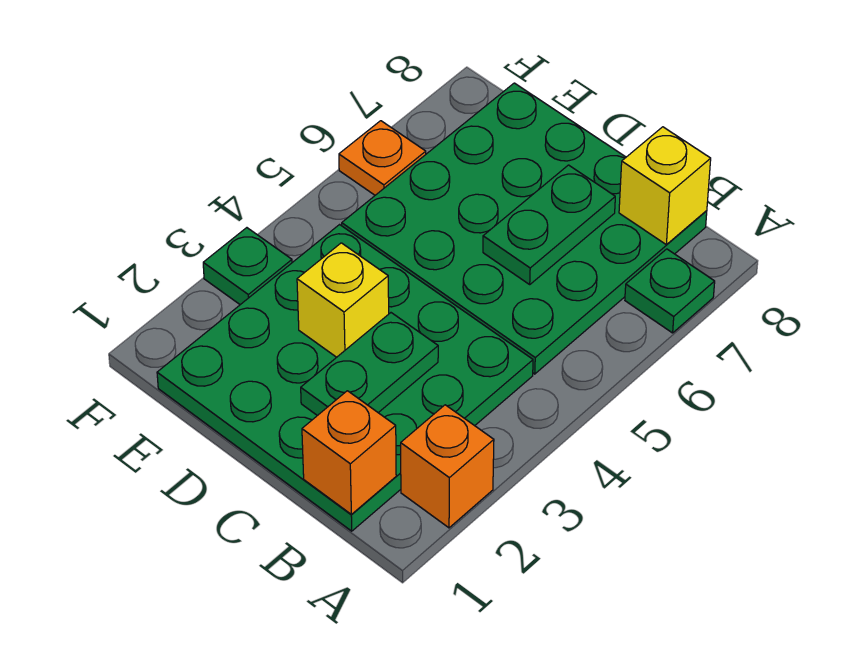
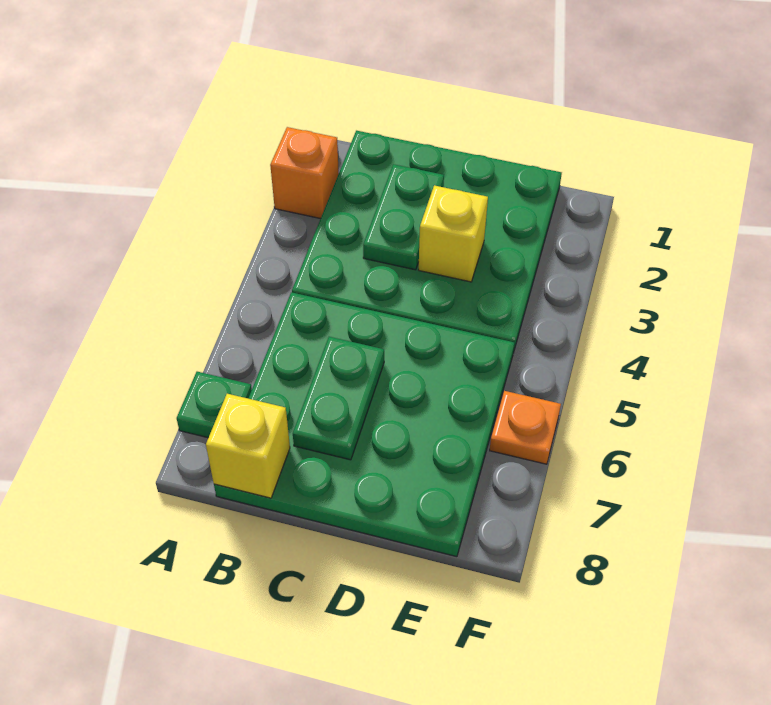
orange brick B1 level 2 -> none
green plate F3 level 1 -> none

